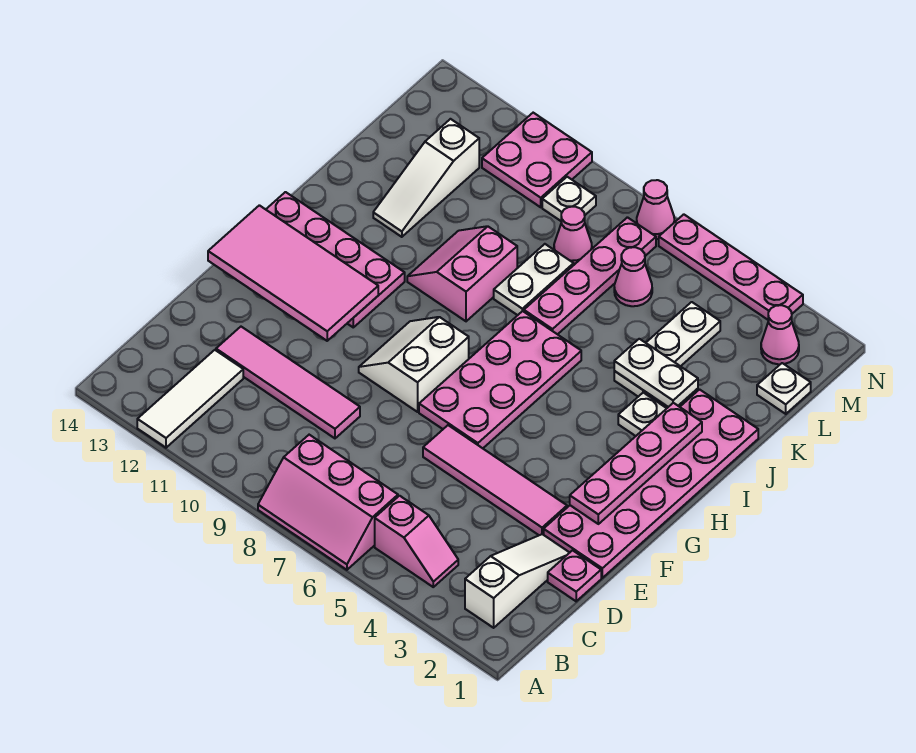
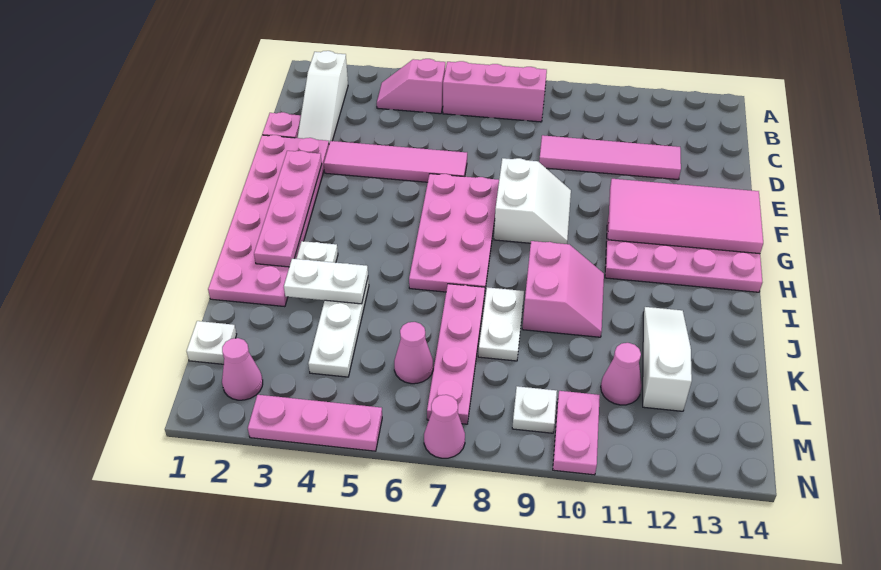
white tile A12:C12 level 1 -> none
pink cone L8 level 1 -> pink cone L11 level 1
pink plate M10:N11 level 1 -> pink plate M10:N10 level 1
pink plate N3:N6 level 1 -> pink plate N3:N5 level 1

